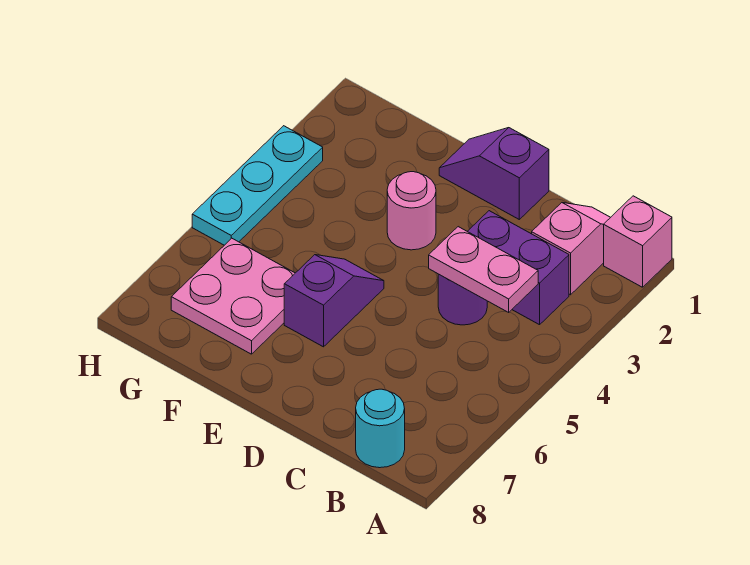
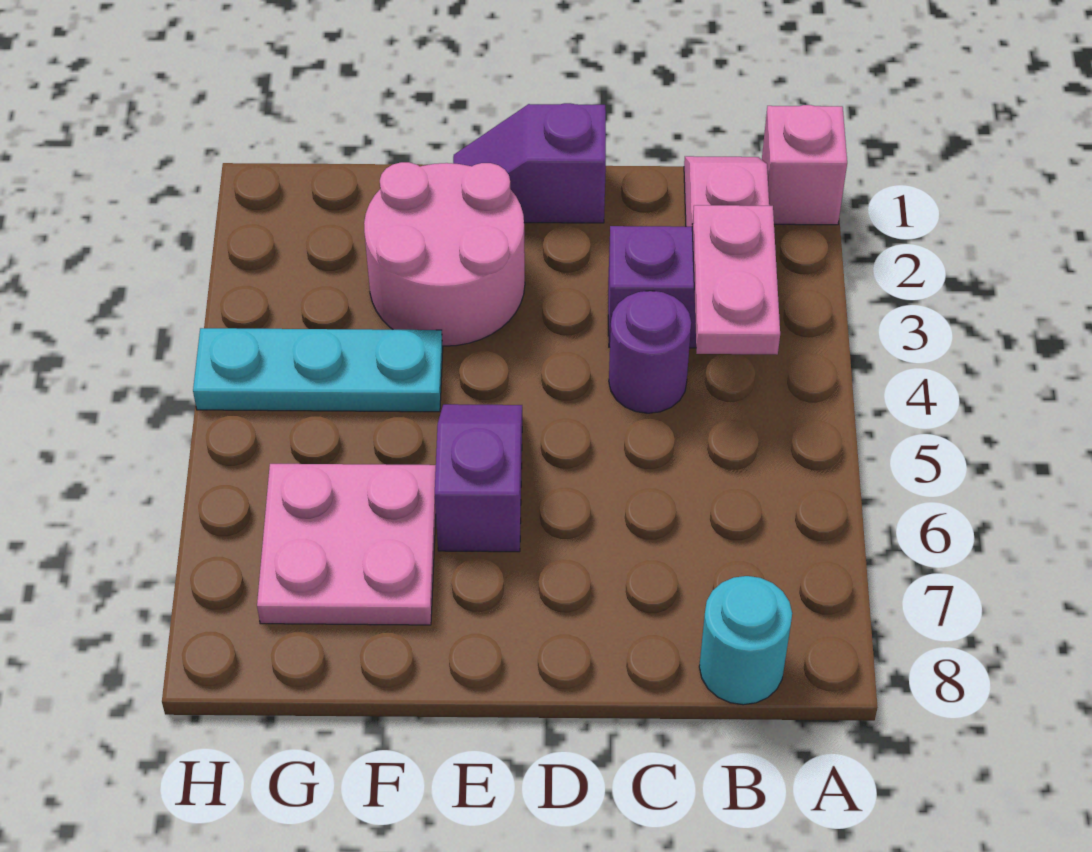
pink plate B4:C4 level 2 -> pink plate B3:B4 level 2
pink round brick E3 level 1 -> pink round brick E2:F3 level 1
cyan plate H3:H5 level 1 -> cyan plate F4:H4 level 1

